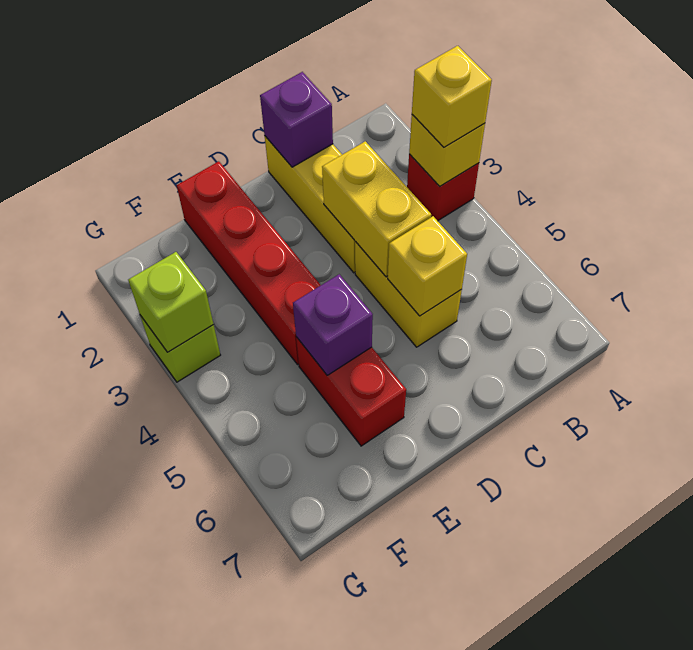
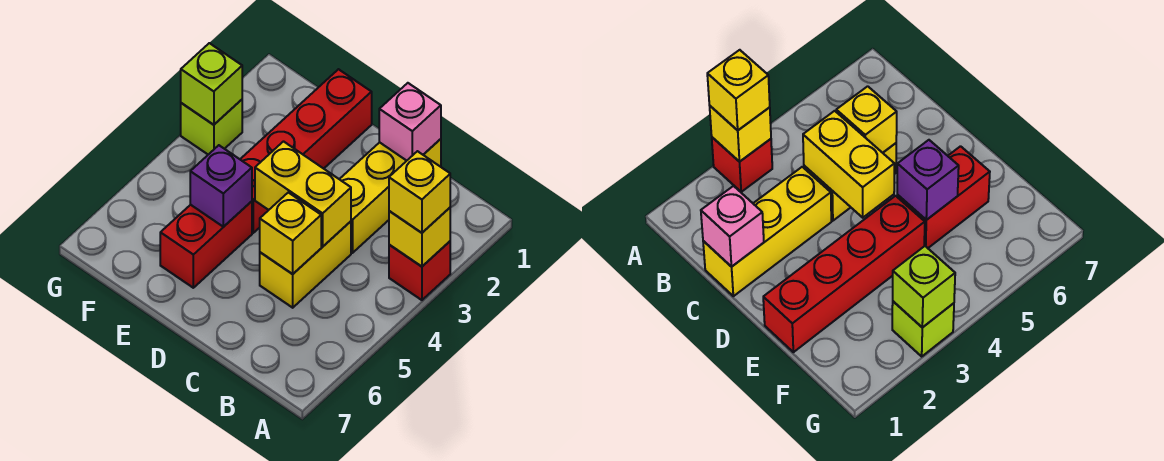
purple brick C1 level 2 -> pink brick C1 level 2
yellow brick C3:C4 level 2 -> yellow brick C4:D4 level 2

